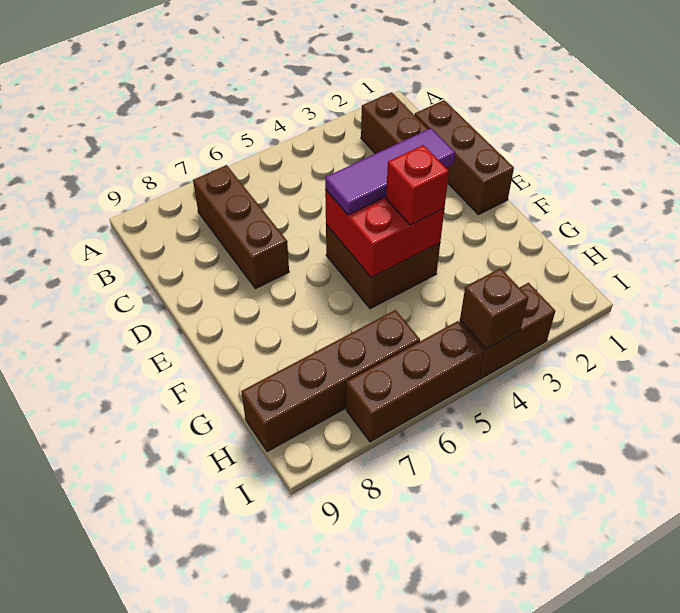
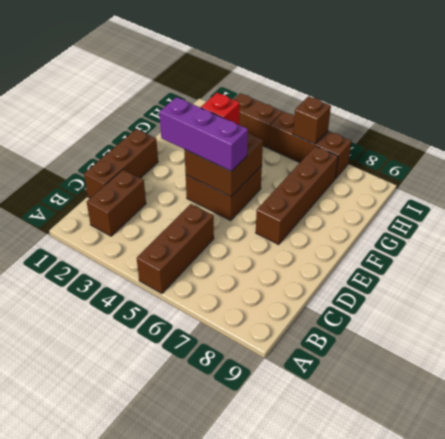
brown brick B7:D7 level 1 -> brown brick A5:C5 level 1
purple tile E3:E5 level 3 -> purple brick E3:E5 level 3
red brick E4:F5 level 2 -> brown brick E4:F5 level 2
brown brick H6:H9 level 1 -> brown brick E7:H7 level 1
brown brick I4 level 2 -> brown brick I6 level 2

